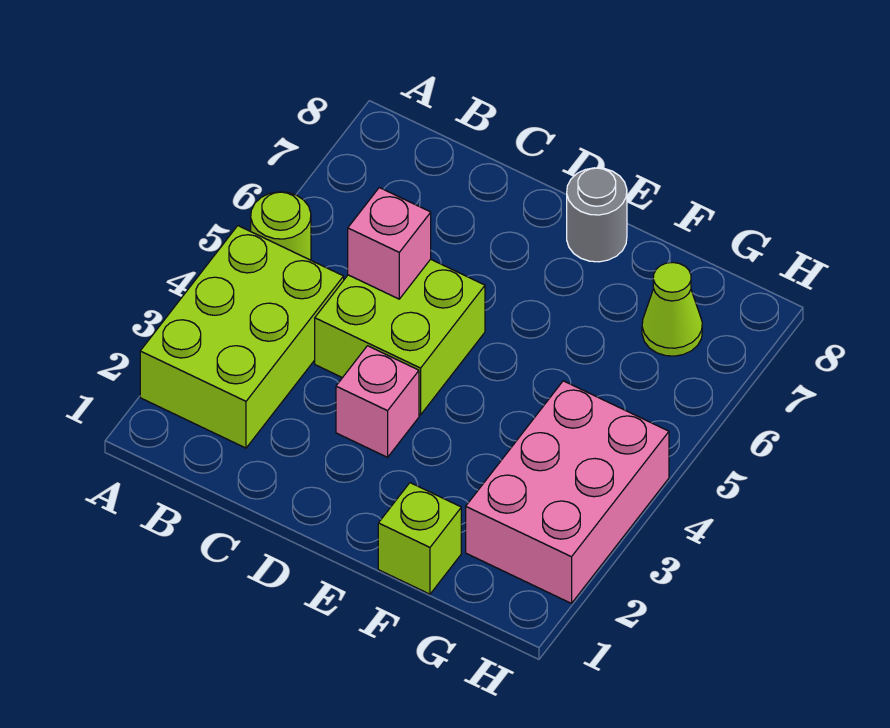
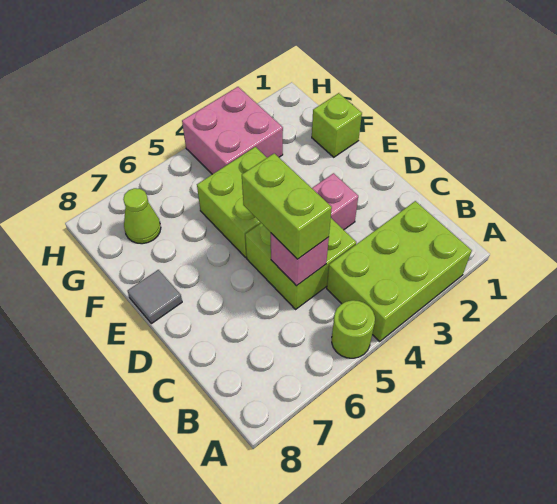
none -> lime brick C5:D5 level 3
none -> lime brick E4:F5 level 1
grey round brick E8 level 1 -> grey tile E8 level 1
pink brick G2:H4 level 1 -> pink brick G3:H4 level 1

